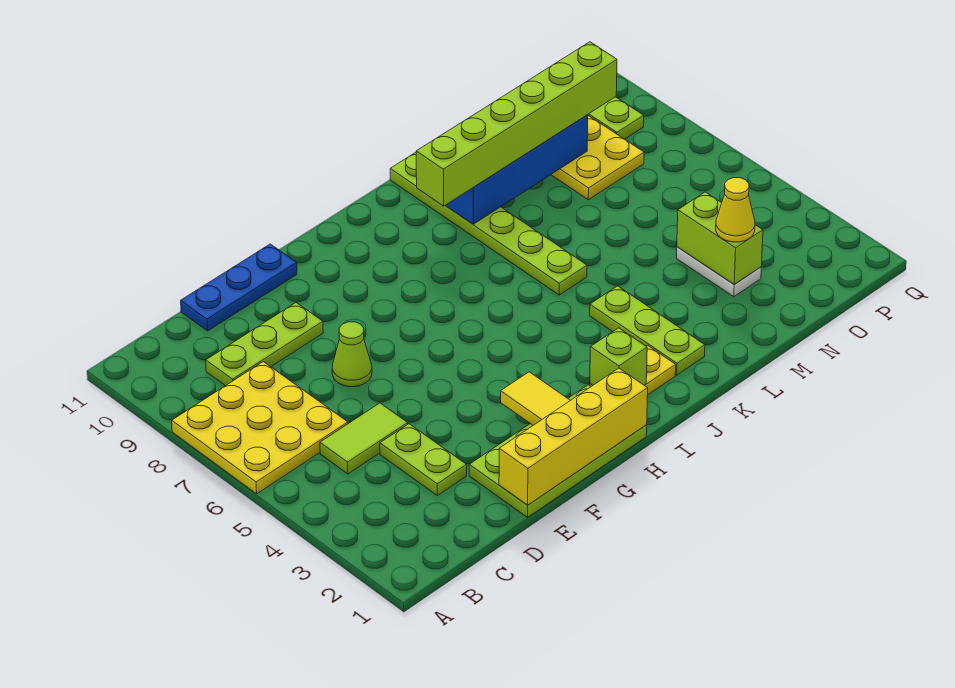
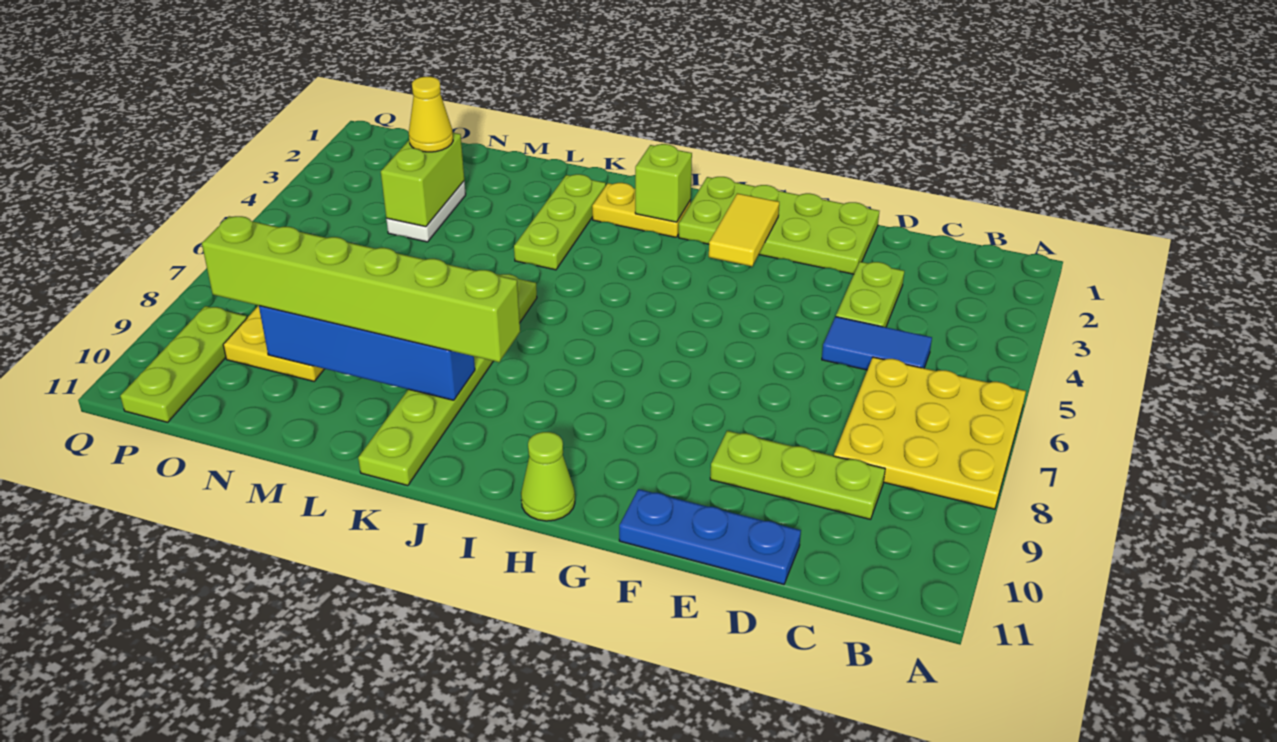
lime tile C5:D5 level 1 -> blue tile C5:D5 level 1
yellow brick E1:H1 level 2 -> none
lime cone E7 level 1 -> lime cone H11 level 1

